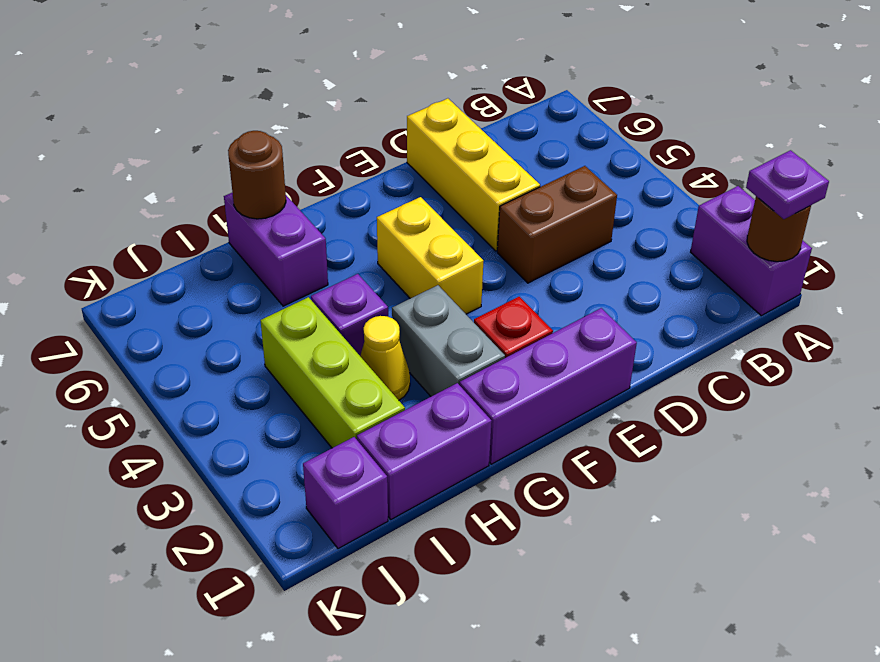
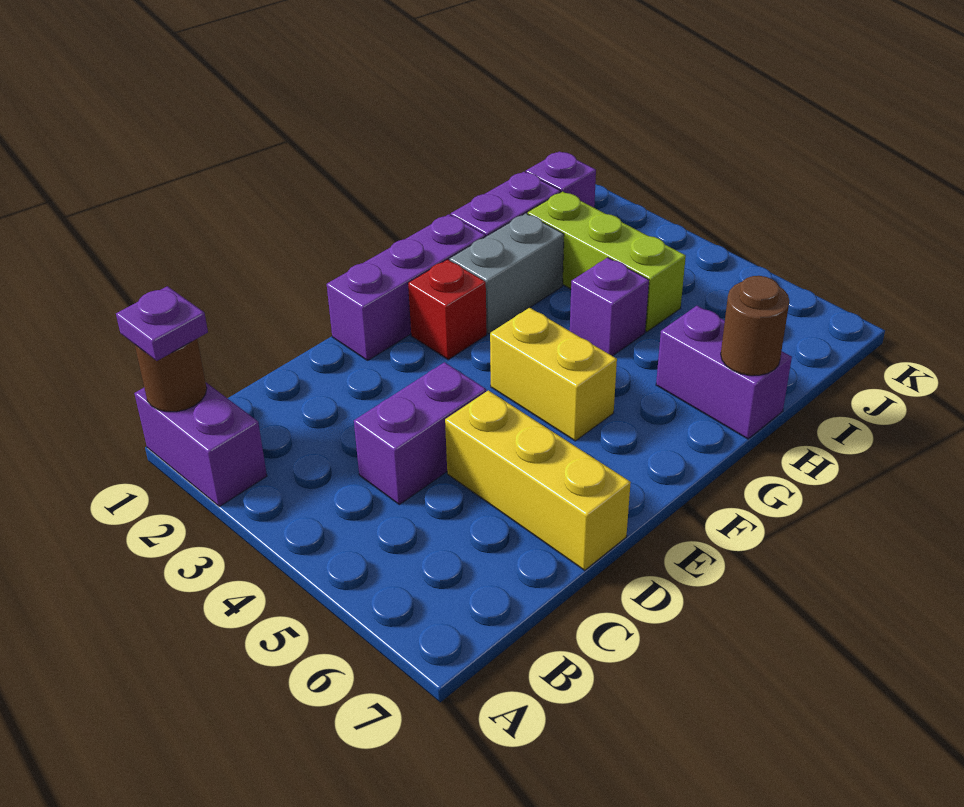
brown brick C4:D4 level 1 -> purple brick C4:D4 level 1
grey brick G2:G3 level 1 -> grey brick G2:H2 level 1
yellow cone H3 level 1 -> none

